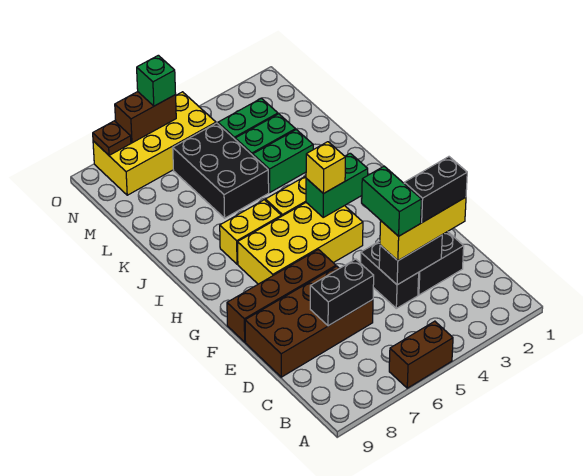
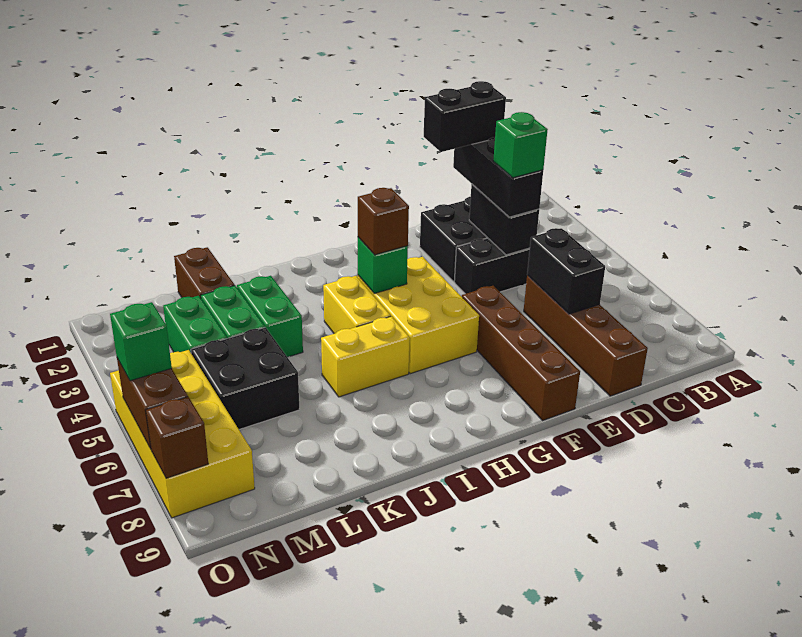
brown brick A5:A6 level 1 -> brown brick L1:L2 level 1
yellow brick D2:D4 level 3 -> black brick D2:D4 level 3
black brick D2:D3 level 4 -> black brick D2:E2 level 4
green brick D4:E4 level 4 -> green brick D4 level 4
brown brick D6:E9 level 1 -> brown brick D6:D9 level 1
yellow brick G4:H7 level 1 -> yellow brick G4:H6 level 1
green brick H3:H4 level 2 -> green brick H4 level 2
yellow brick H4 level 3 -> brown brick H4 level 3
yellow brick I6:I7 level 1 -> yellow brick I6:J6 level 1
black brick K5:M6 level 1 -> black brick L5:M6 level 1
brown plate O8 level 2 -> brown brick O8 level 2

